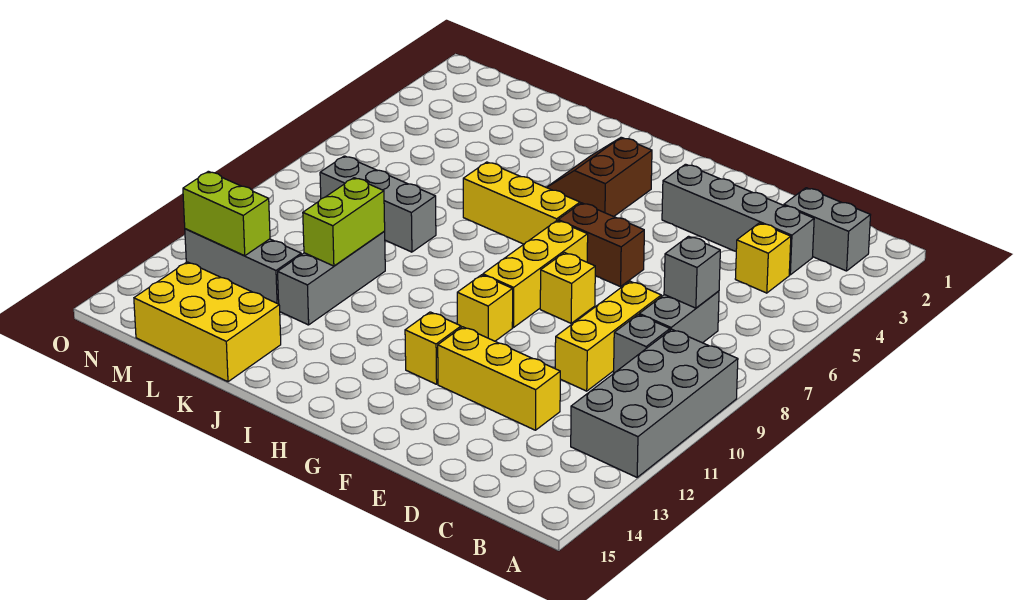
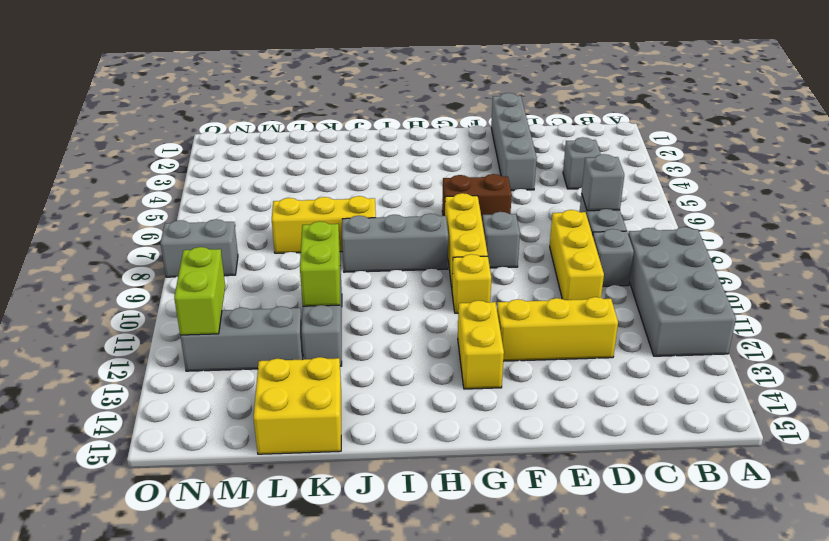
grey brick B2:C2 level 1 -> grey brick N8:O8 level 1
grey brick C3:F3 level 1 -> grey brick E1:E4 level 1
yellow brick C4 level 1 -> grey brick C4 level 1
yellow brick F8 level 1 -> grey brick F8 level 1
yellow brick G12 level 1 -> yellow brick G12:G13 level 1
brown slope H3:I4 level 1 top H -> none
yellow brick H6:J6 level 1 -> yellow brick J7:L7 level 1
grey brick K8:M8 level 1 -> grey brick H8:J8 level 1
yellow brick K14:M15 level 1 -> yellow brick K14:L15 level 1
lime brick M12:N12 level 2 -> lime brick N11:N12 level 2

